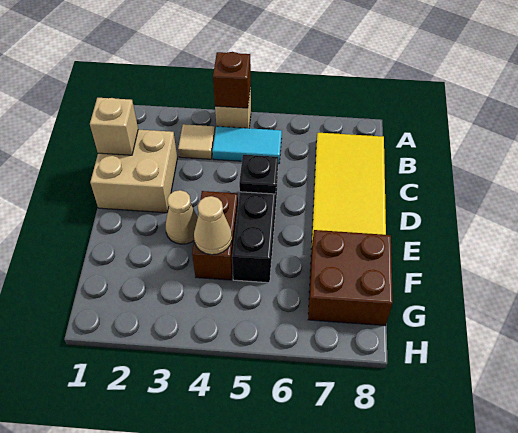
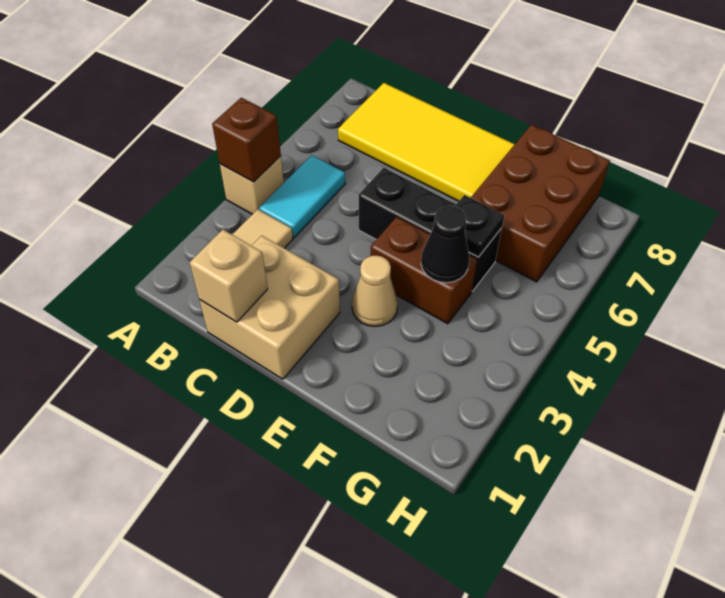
black plate D5 level 2 -> black plate F5 level 2
tan cone F4 level 2 -> black cone F4 level 2
brown brick F7:G8 level 1 -> brown brick F6:G8 level 1

